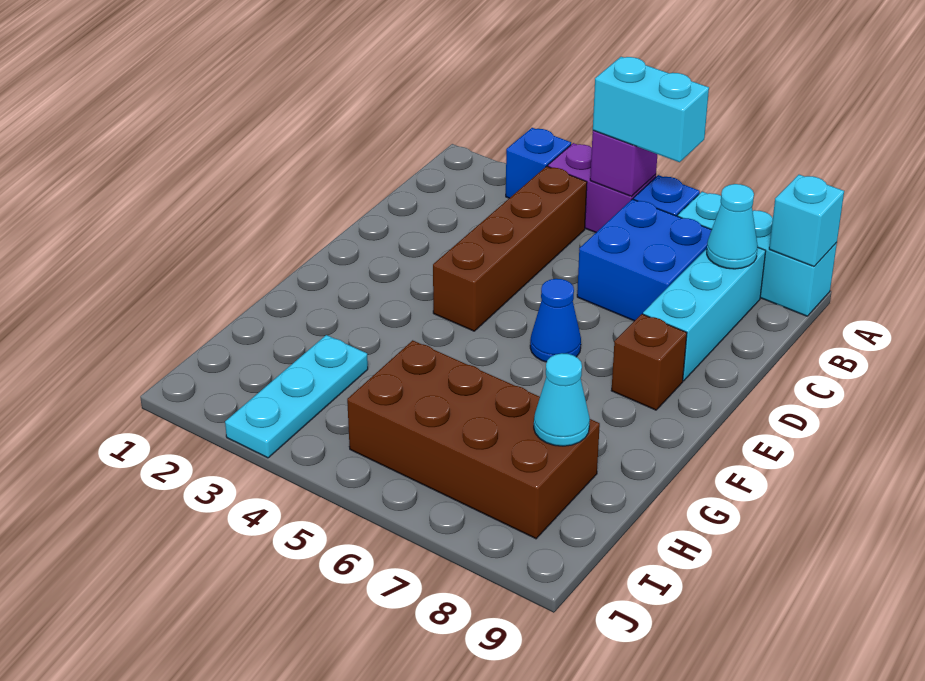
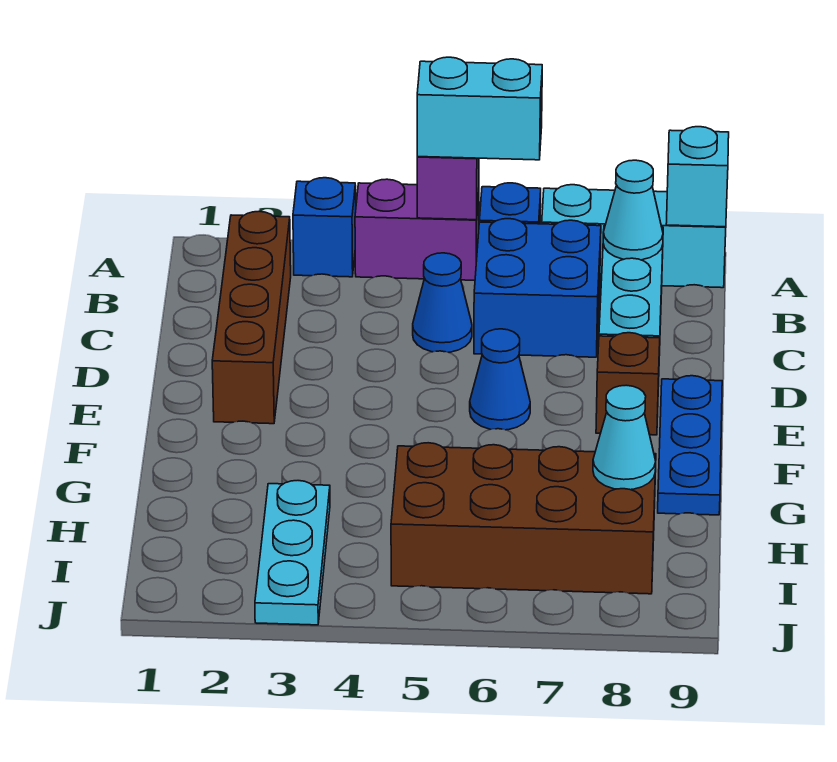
brown brick B4:E4 level 1 -> brown brick B2:E2 level 1
none -> blue cone C5 level 1
none -> blue plate E9:G9 level 1

